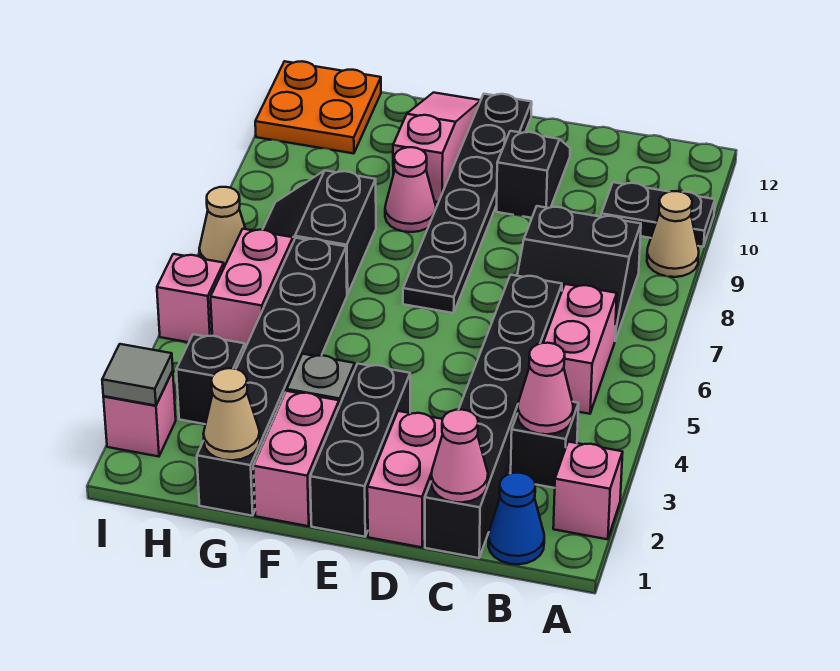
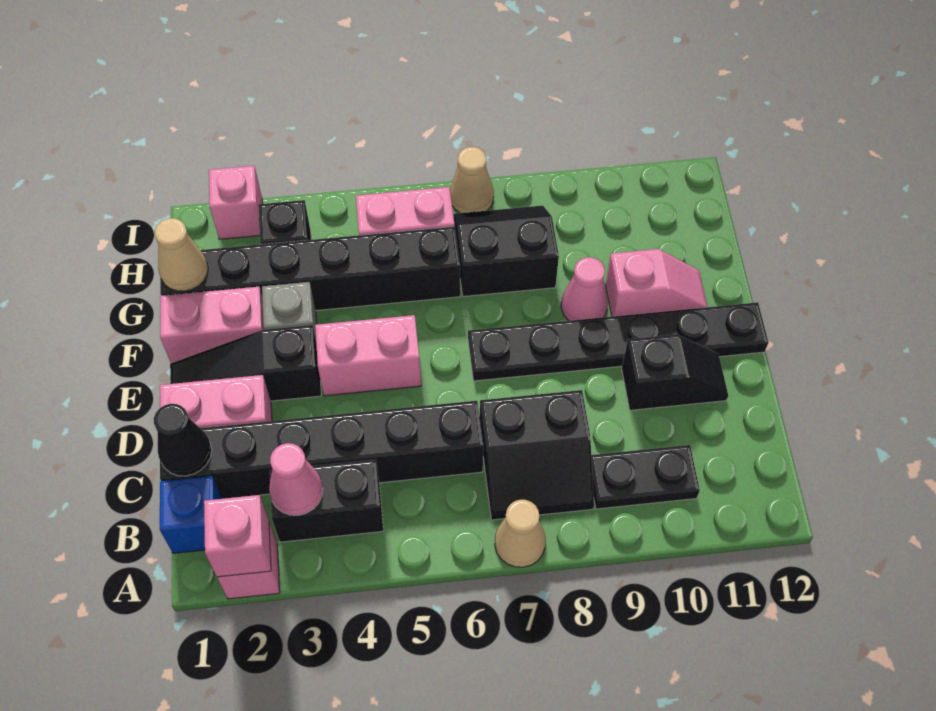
tan cone A9 level 1 -> tan cone A7 level 1
black plate A10:B10 level 1 -> black plate B9:B10 level 1
blue cone B1 level 1 -> blue brick B1 level 1
black brick B3 level 1 -> black brick B3:B4 level 1
pink brick B5:B6 level 1 -> pink brick E4:E5 level 1
black slope B7:C8 level 1 top 8 -> black slope B7:C8 level 1 top C
pink cone C1 level 2 -> black cone C1 level 2
black brick E1:E3 level 1 -> black slope E1:E3 level 1 top 3
pink slope F10:F12 level 1 top 10 -> pink slope F10:F11 level 1 top 10
orange plate H11:I12 level 1 -> none
grey tile I2 level 2 -> none
pink brick I5 level 1 -> pink brick A2 level 2

